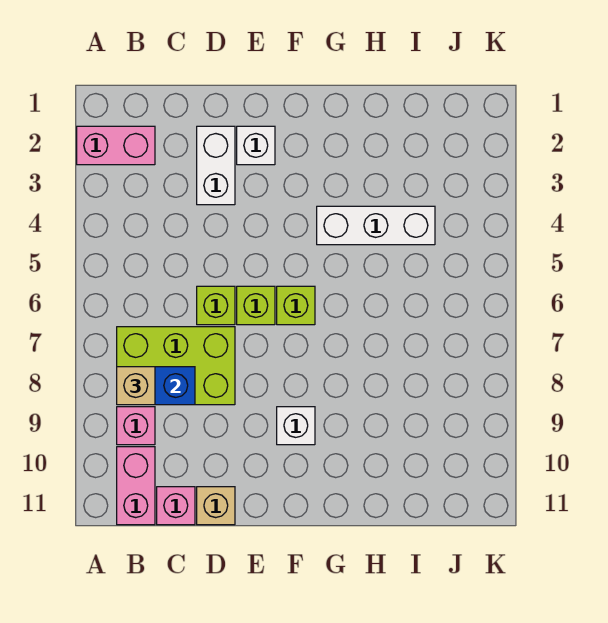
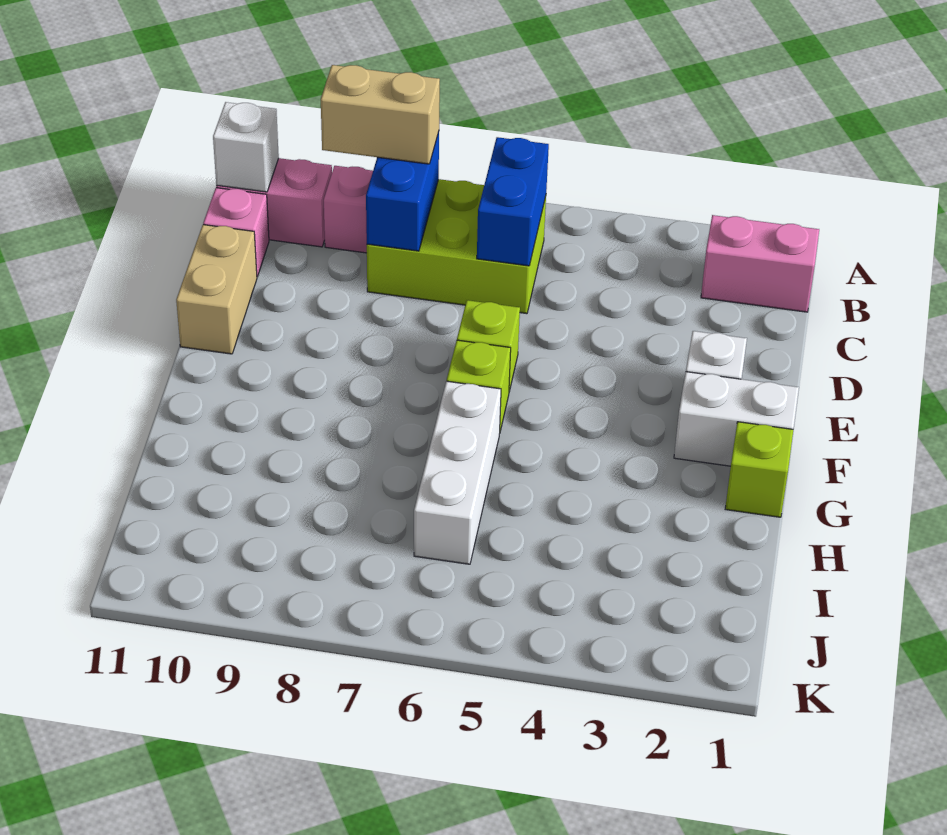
pink brick A2:B2 level 1 -> pink brick B1:B2 level 1
none -> blue brick B6:C6 level 2
lime brick B7:D8 level 1 -> lime brick B6:C8 level 1
tan brick B8 level 3 -> tan brick B8:B9 level 3
white brick D2:D3 level 1 -> white brick F1:F2 level 1
lime brick D6 level 1 -> lime brick G1 level 1
tan brick D11 level 1 -> tan brick D11:E11 level 1
white brick F9 level 1 -> white brick B11 level 2
white brick G4:I4 level 1 -> white brick G6:I6 level 1

